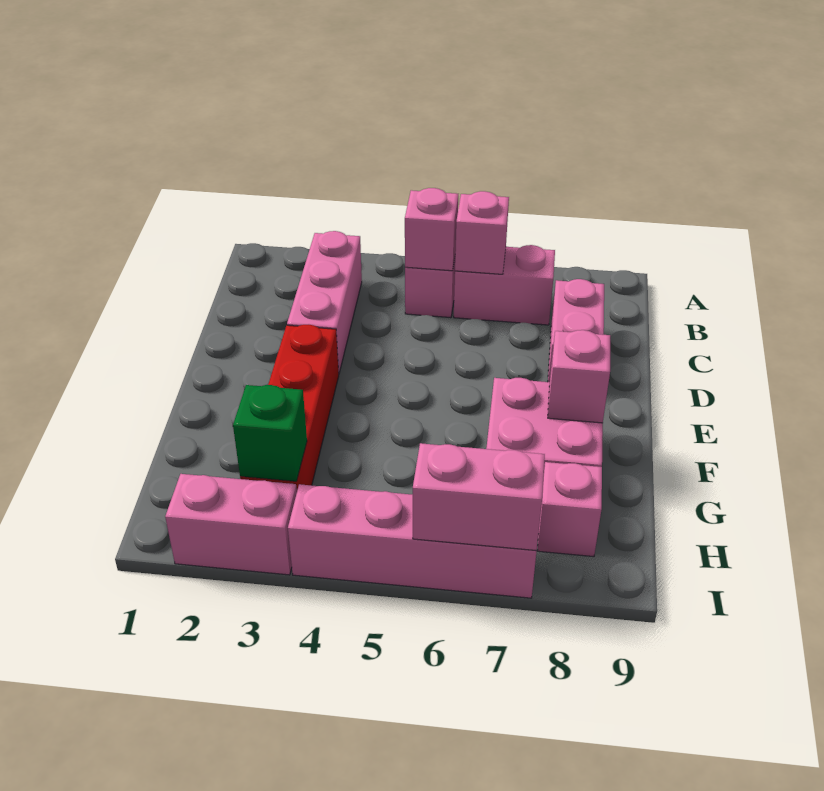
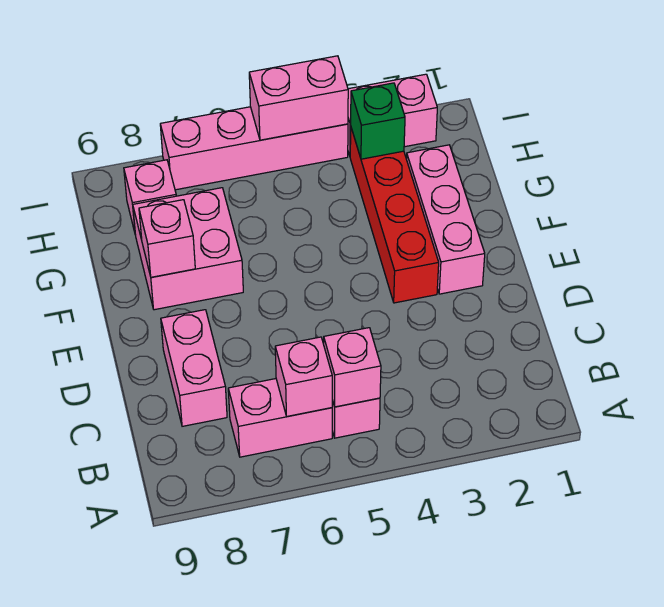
pink brick B3:D3 level 1 -> pink brick E2:G2 level 1
pink brick I6:I7 level 2 -> pink brick I4:I5 level 2

